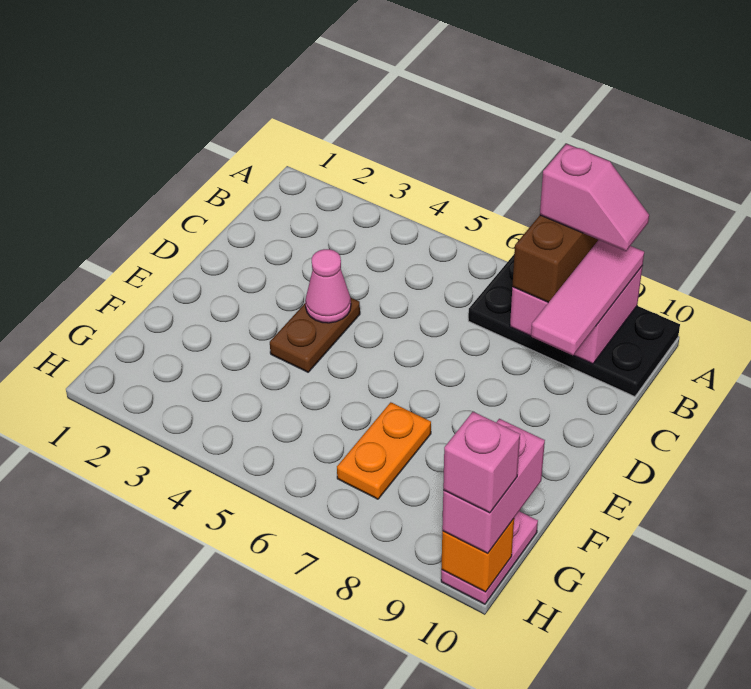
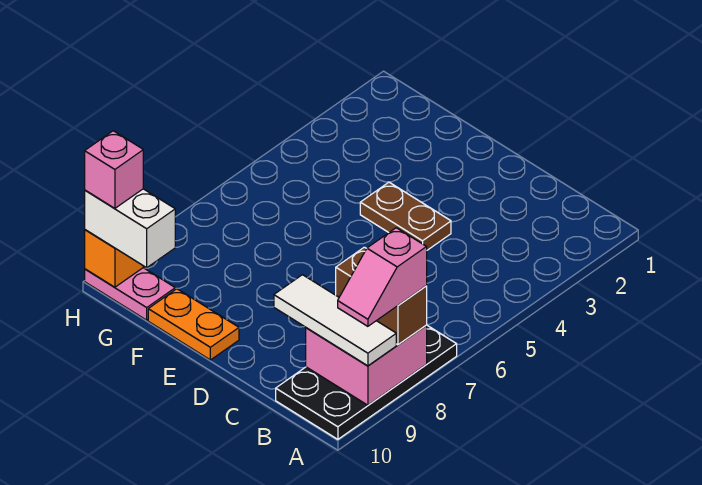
pink tile A9:C9 level 3 -> white tile A9:C9 level 3
pink cone D4 level 2 -> none
orange plate F7:G7 level 1 -> orange plate E10:F10 level 1
pink brick G10:H10 level 3 -> white brick G10:H10 level 3

